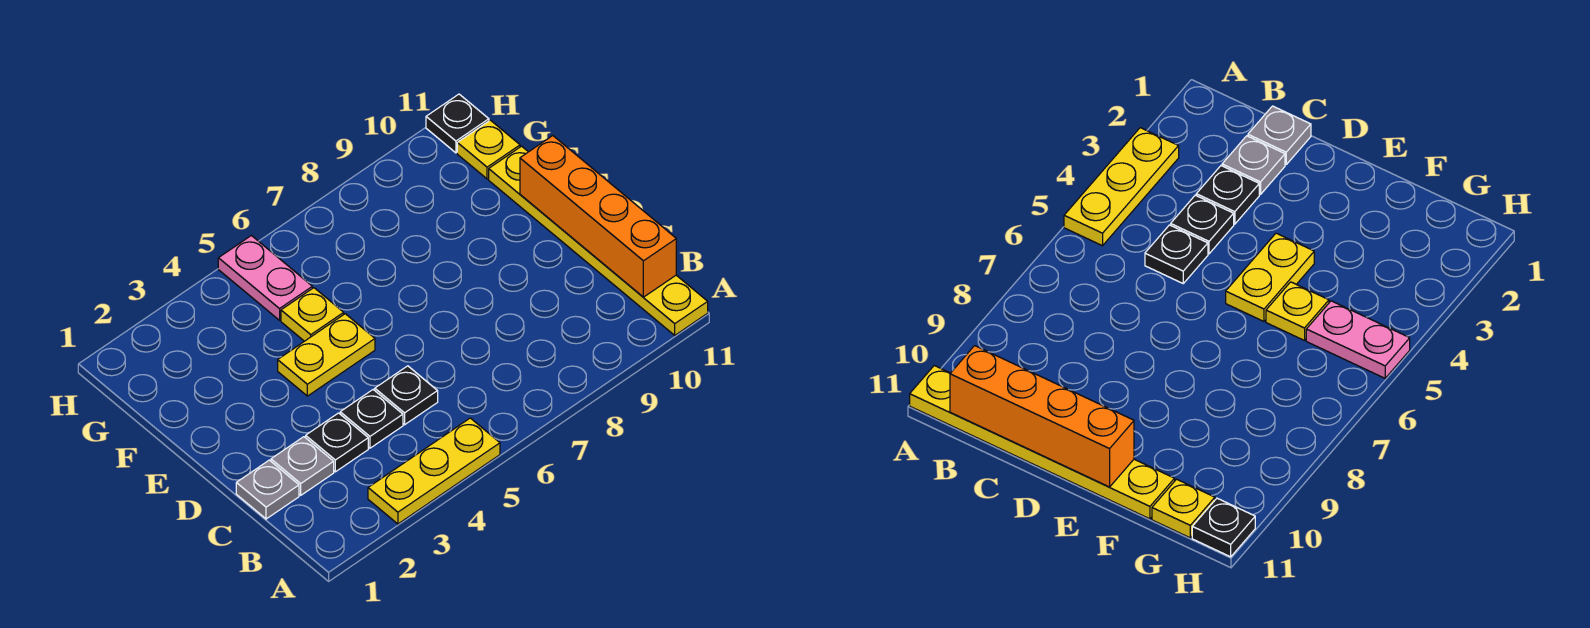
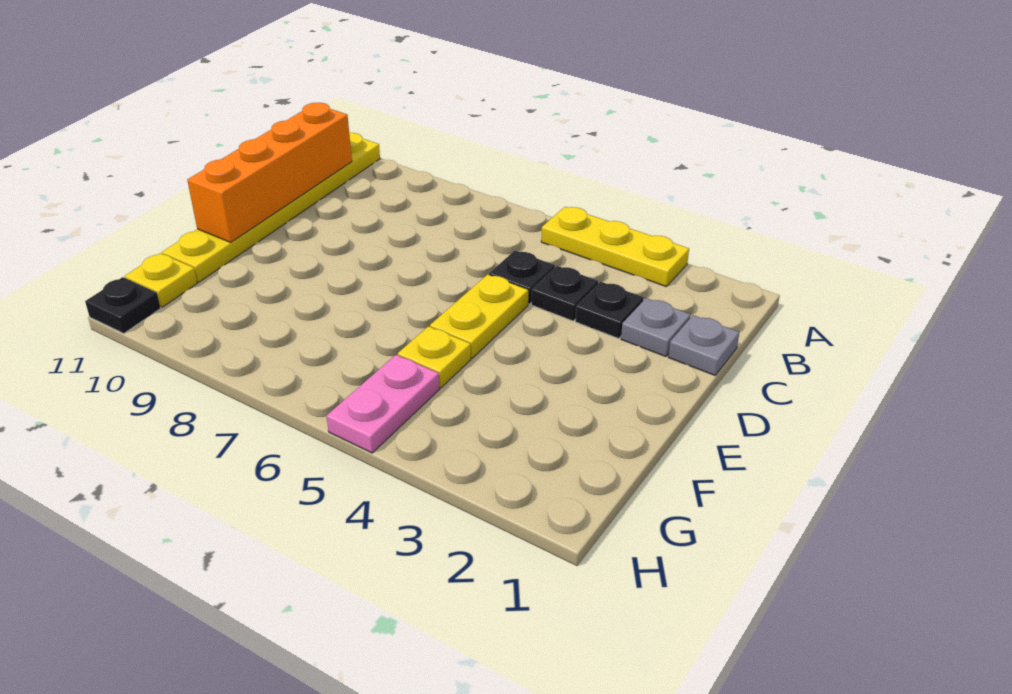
yellow plate E4:E5 level 1 -> yellow plate D5:E5 level 1

